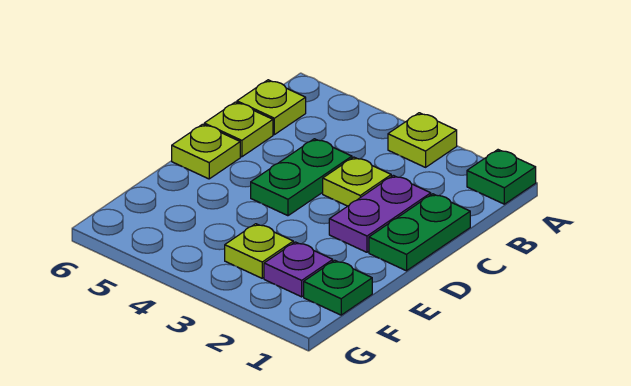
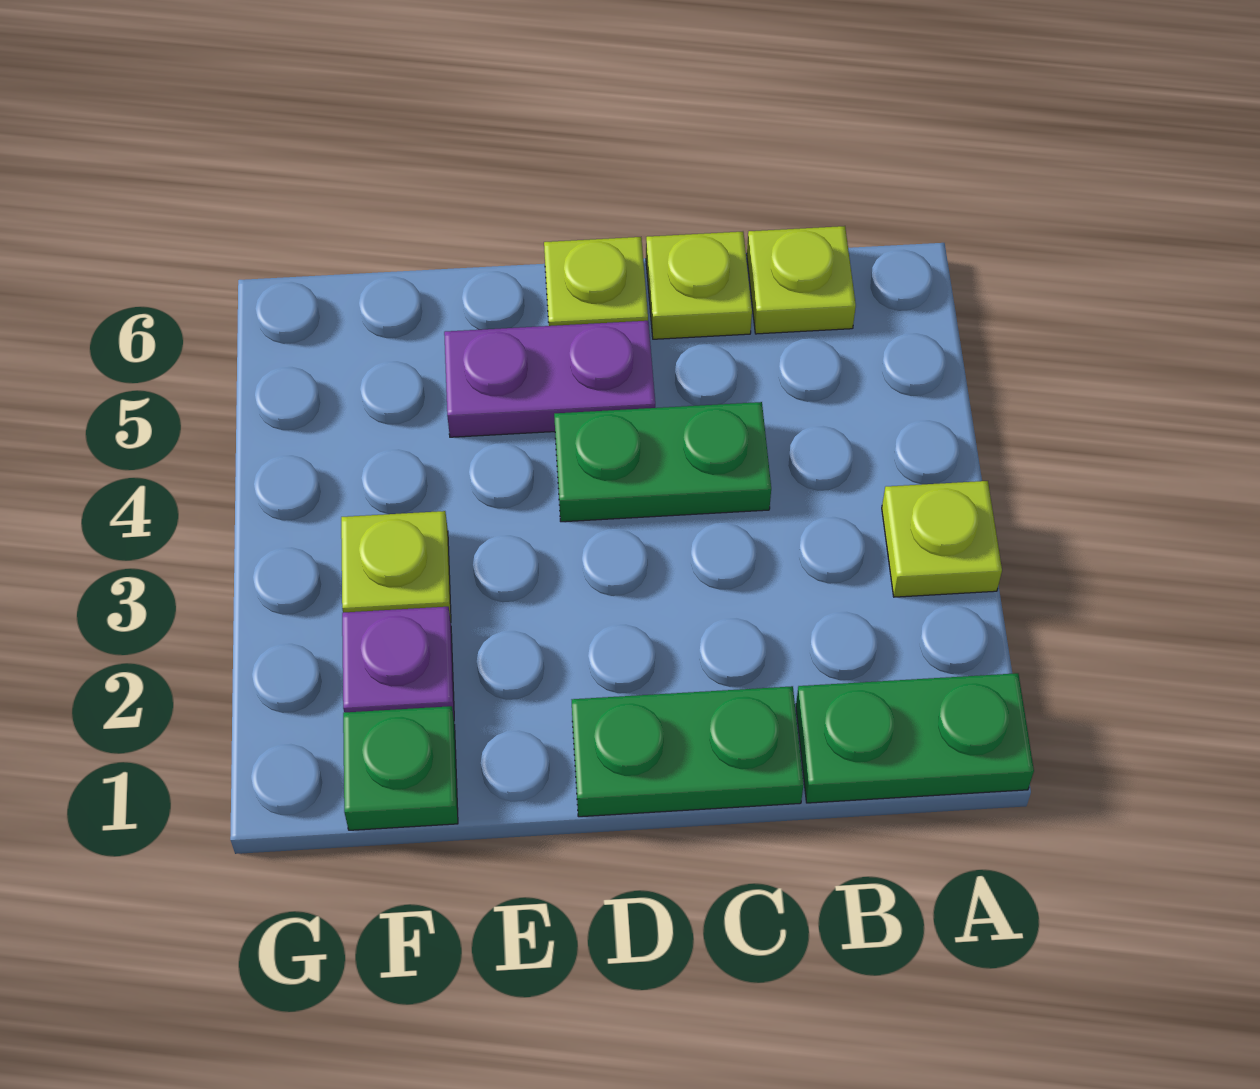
green plate A1 level 1 -> green plate A1:B1 level 1
purple plate C2:D2 level 1 -> purple plate D5:E5 level 1
lime plate C3 level 1 -> none

